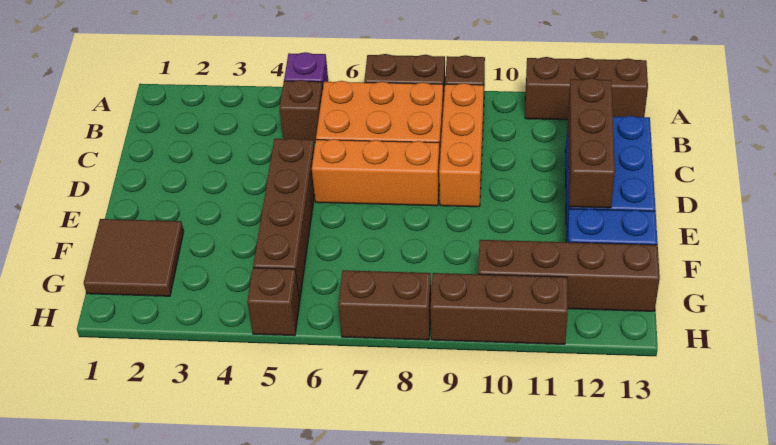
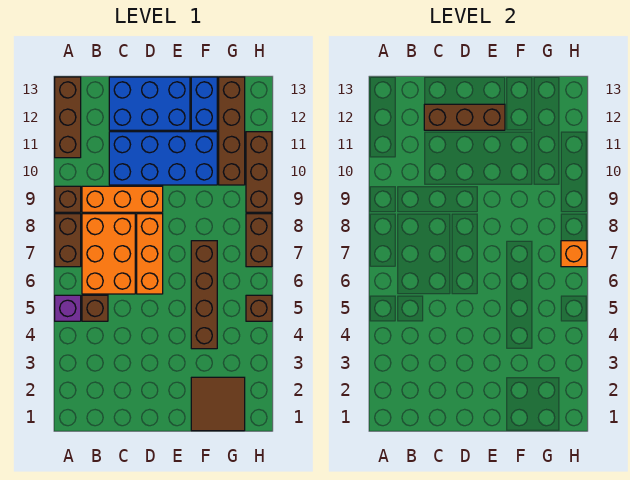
none -> blue brick C10:F11 level 1
brown brick D5:G5 level 1 -> brown brick F4:F7 level 1
none -> orange brick H7 level 2

